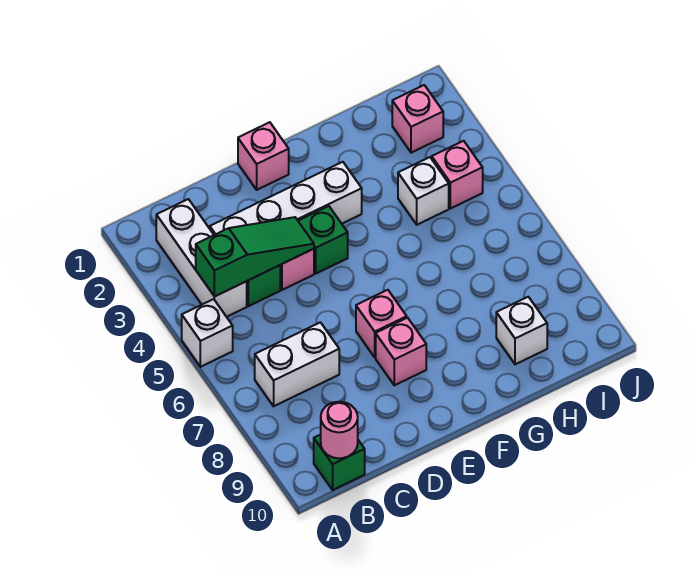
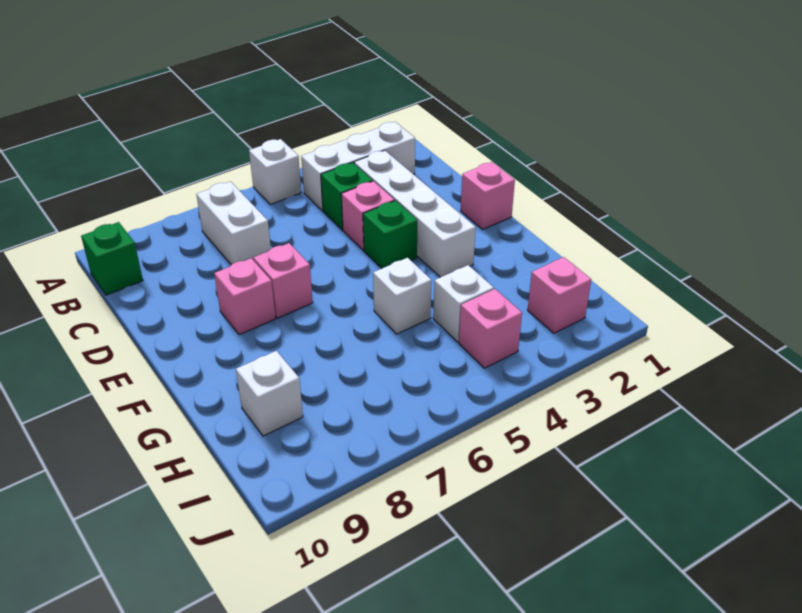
green slope B4:D4 level 2 top B -> none
pink round brick B10 level 2 -> none
none -> white brick G5 level 1

